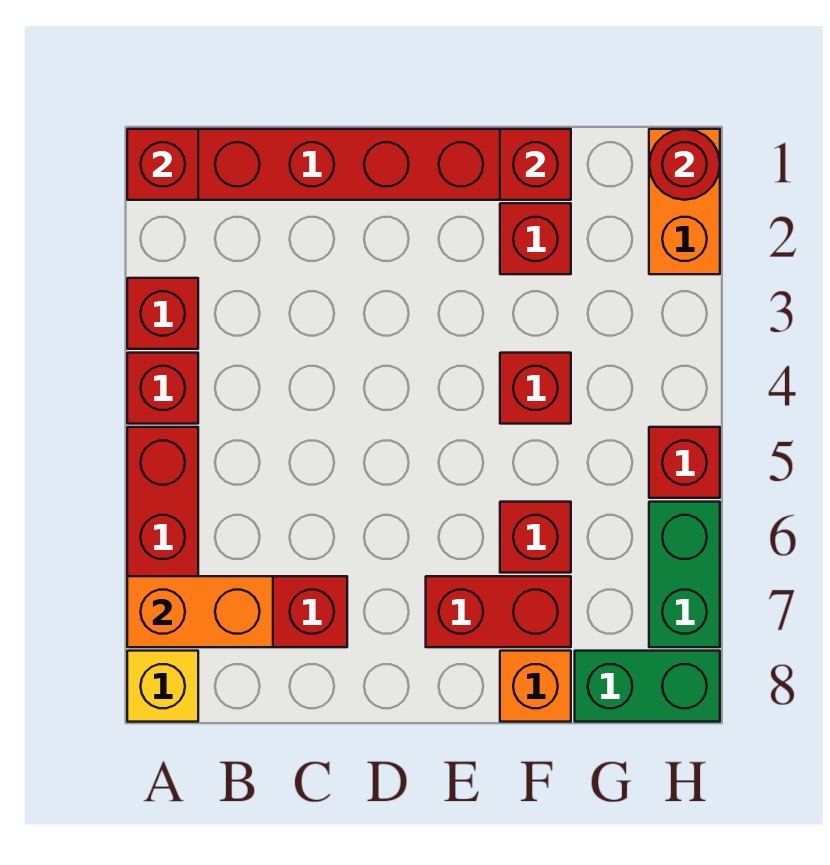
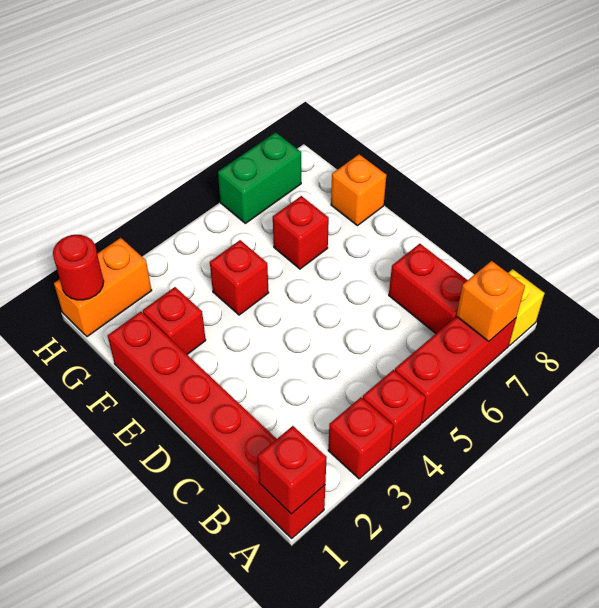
orange brick A7:B7 level 2 -> orange brick A7 level 2
red brick E7:F7 level 1 -> none
red brick F1 level 2 -> none
green brick G8:H8 level 1 -> none
red brick H5 level 1 -> none

